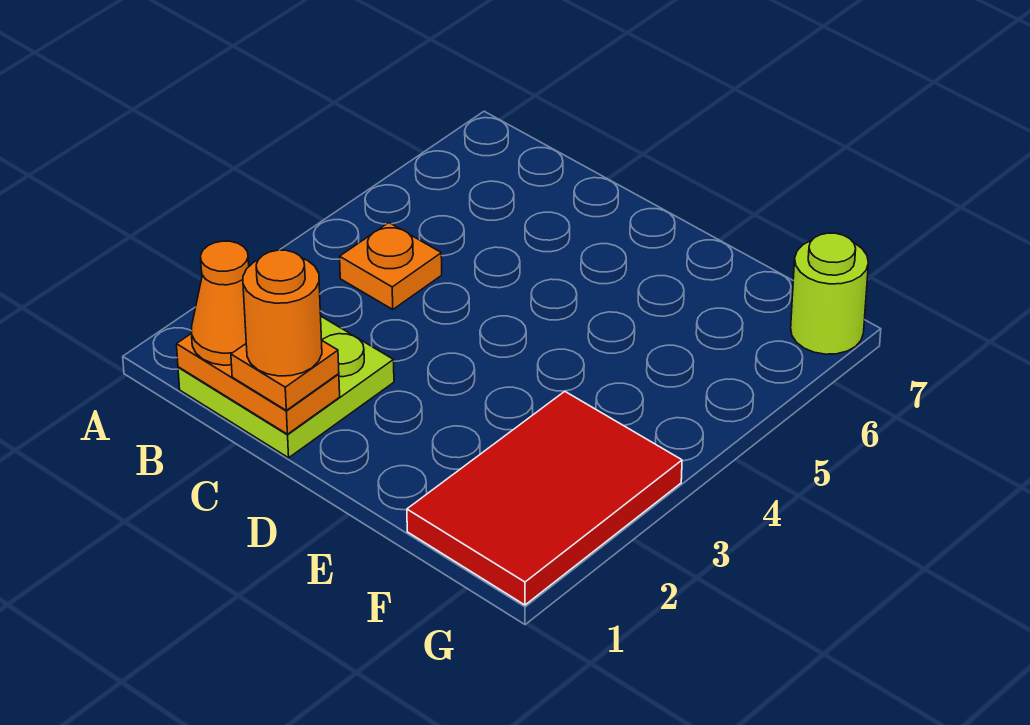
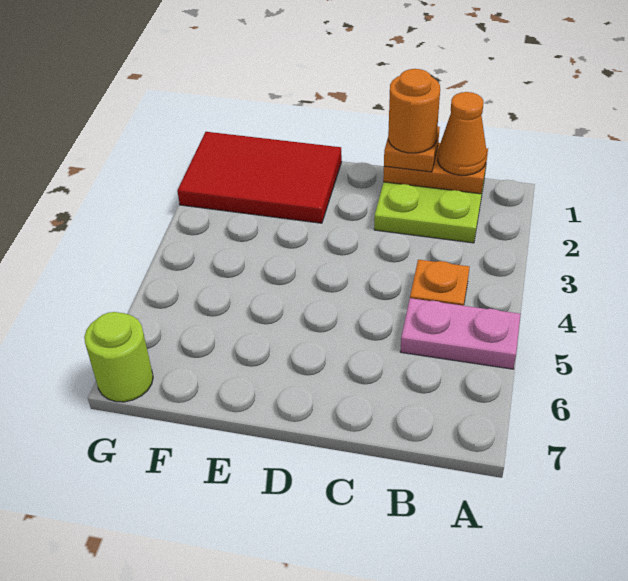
none -> pink plate A5:B5 level 1
red tile F1:G3 level 1 -> red tile E1:G2 level 1

